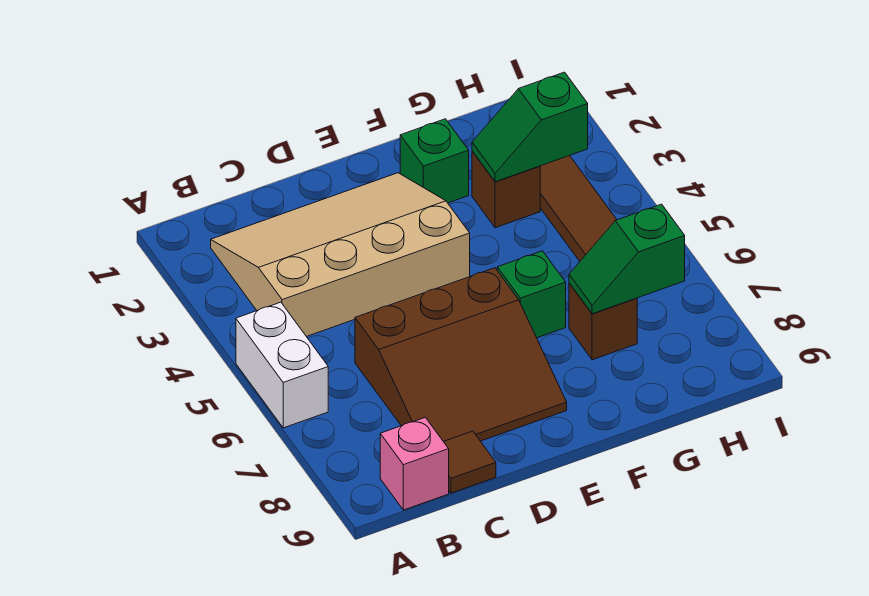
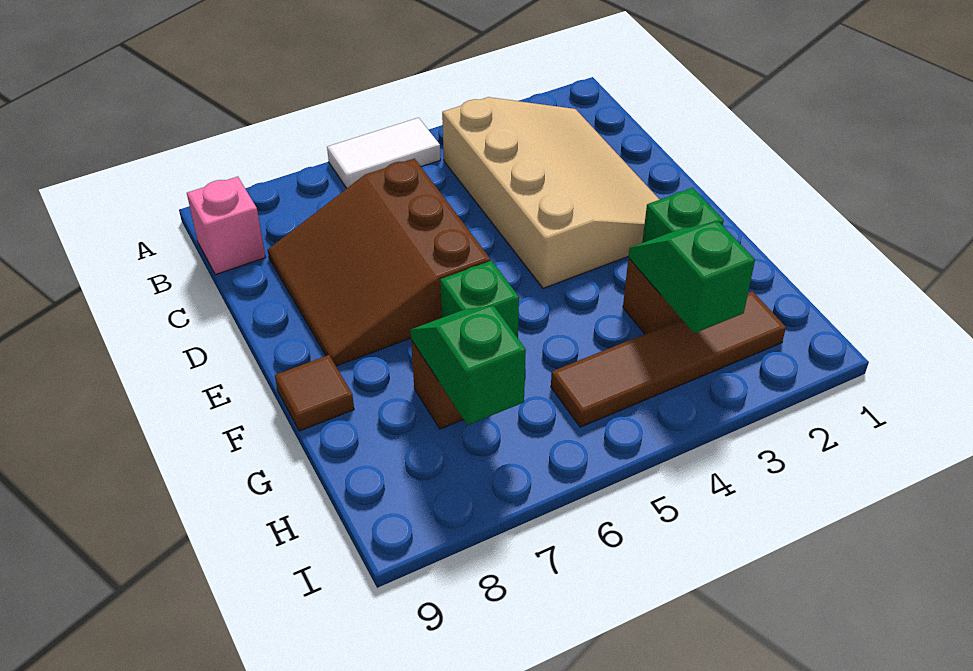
white brick A5:A6 level 1 -> white tile A5:A6 level 1
brown tile C9 level 1 -> brown tile F9 level 1

